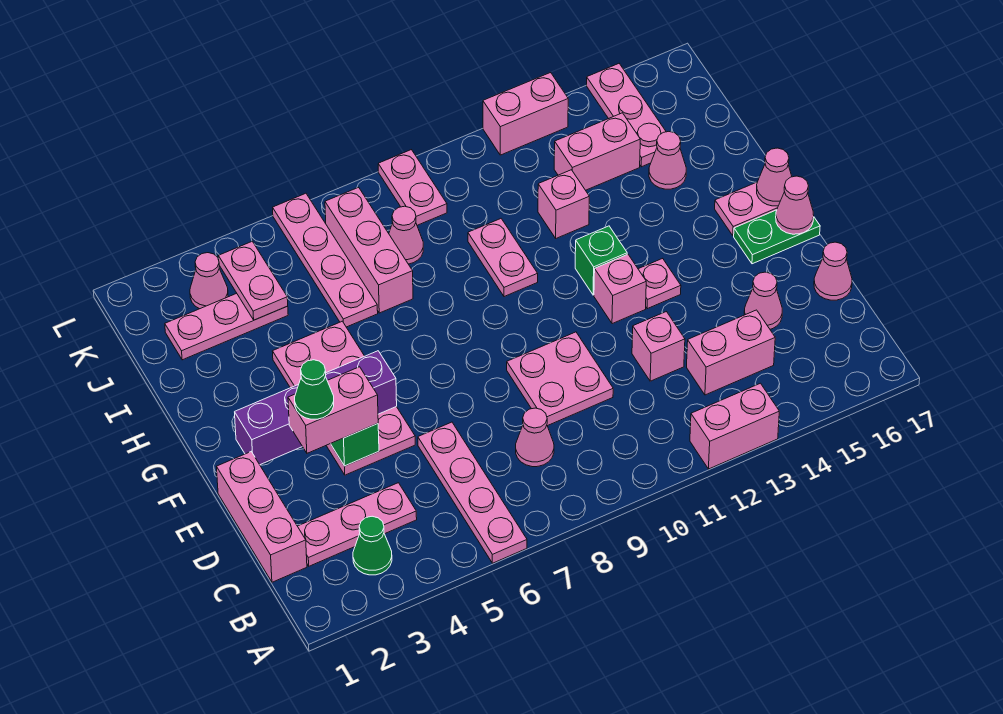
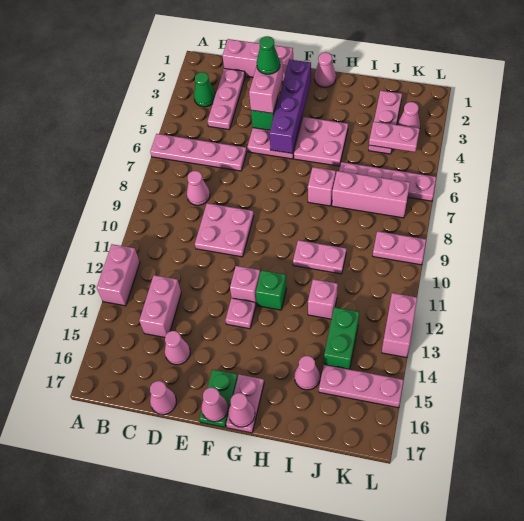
pink brick D12 level 1 -> pink brick H7 level 1
pink cone J8 level 1 -> pink cone G1 level 1
pink brick J13:J14 level 1 -> green brick J13:J14 level 1

